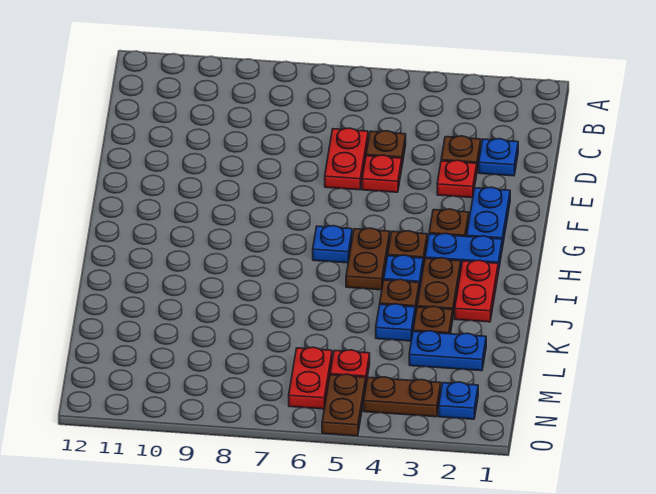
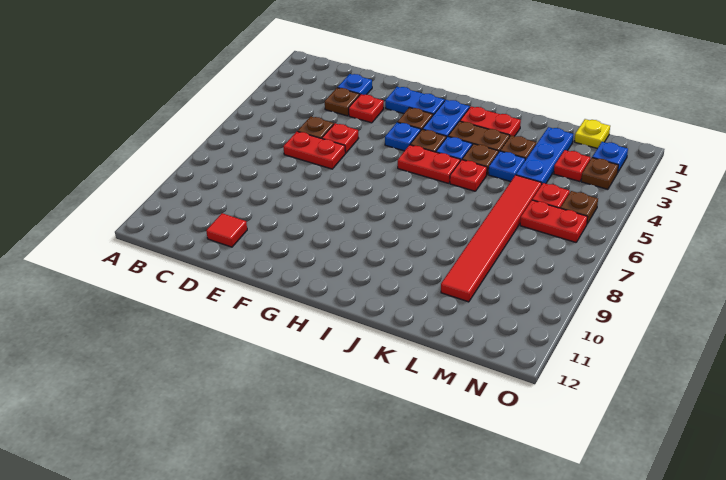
none -> red tile D11 level 1
brown plate H5:I5 level 1 -> red plate H5:I5 level 1
blue plate H6 level 1 -> blue plate G4 level 1
none -> red plate J5 level 1
blue plate L2:L3 level 1 -> blue plate L2:L4 level 1
none -> red tile L5:L10 level 1
none -> yellow plate M1 level 1
none -> red plate M3 level 1
brown plate N3:N4 level 1 -> brown plate N3 level 1
brown plate N5:O5 level 1 -> brown plate N5 level 1

